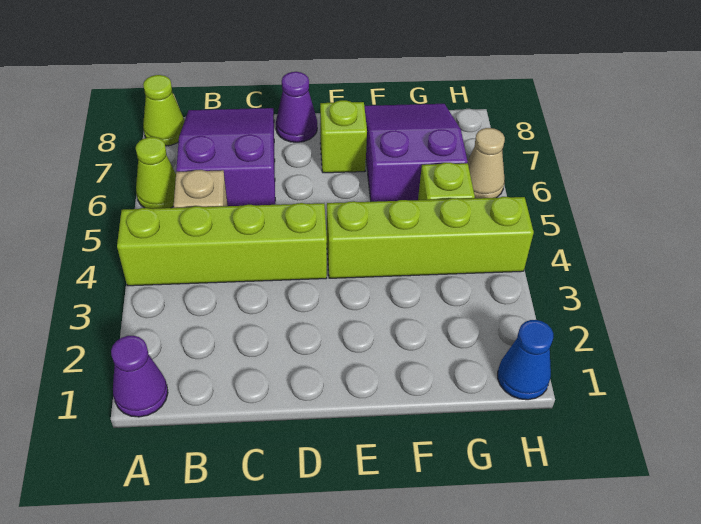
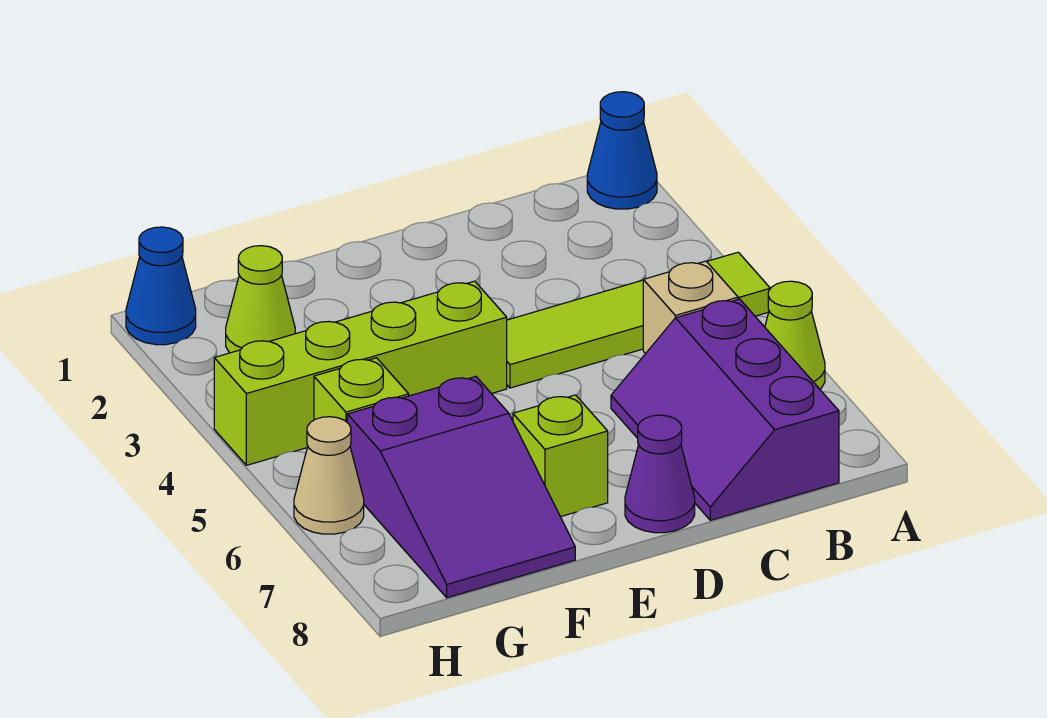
purple cone A1 level 1 -> blue cone A1 level 1
lime brick A4:D4 level 1 -> lime tile A4:D4 level 1
lime cone A8 level 1 -> lime cone G2 level 1
purple slope B6:C8 level 1 top 6 -> purple slope B6:C8 level 1 top B

